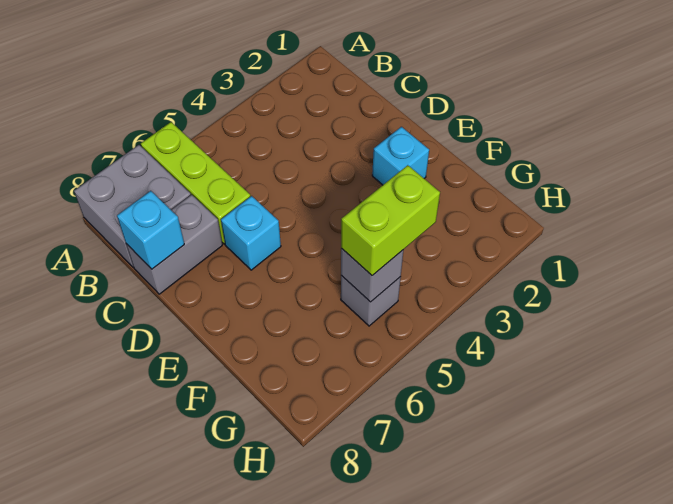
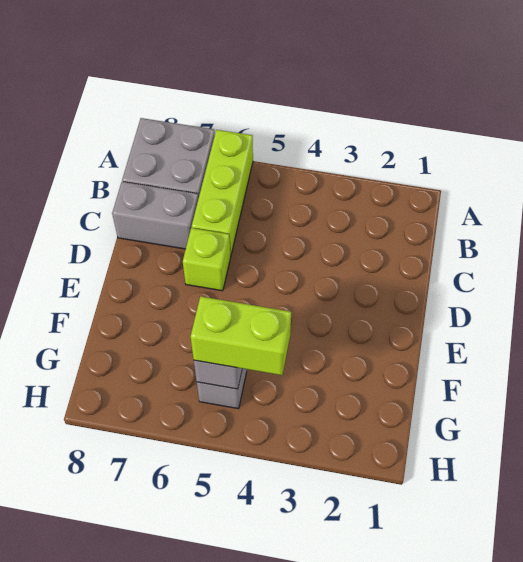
cyan brick C8 level 2 -> none
cyan brick D6 level 1 -> lime brick D6 level 1
cyan brick E2 level 1 -> none

